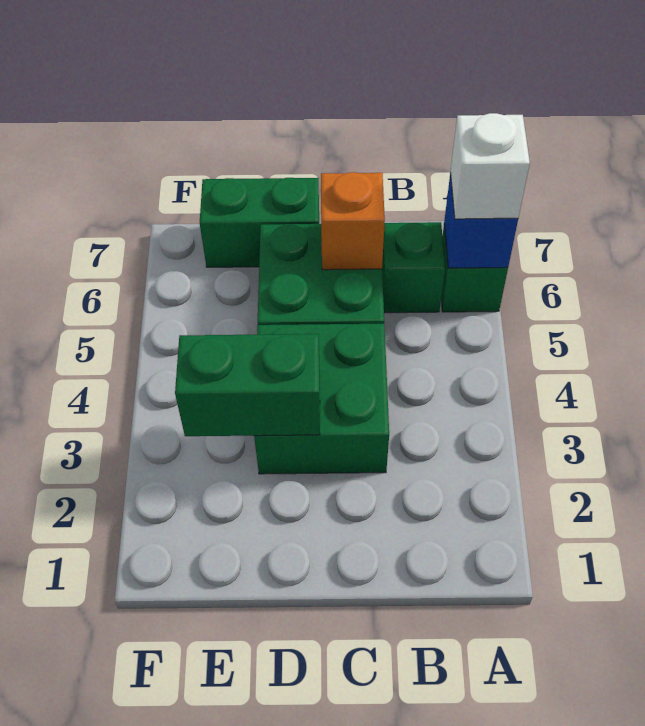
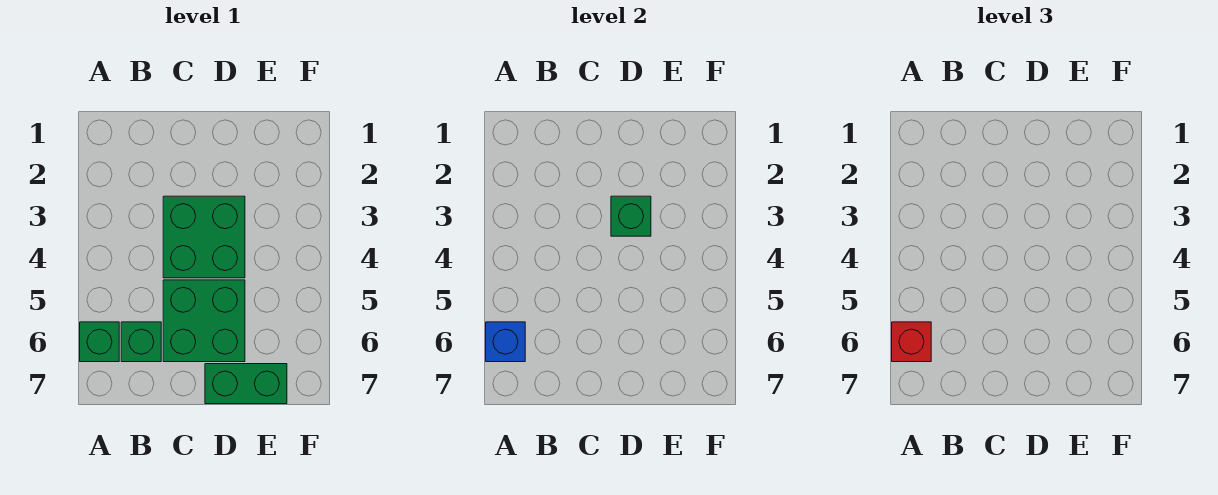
white brick A6 level 3 -> red brick A6 level 3
orange brick C6 level 2 -> none
green brick D3:E3 level 2 -> green brick D3 level 2

